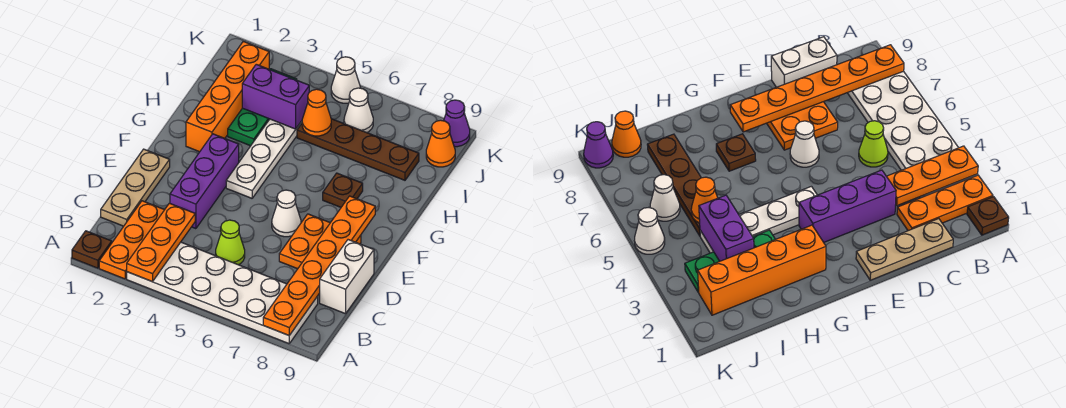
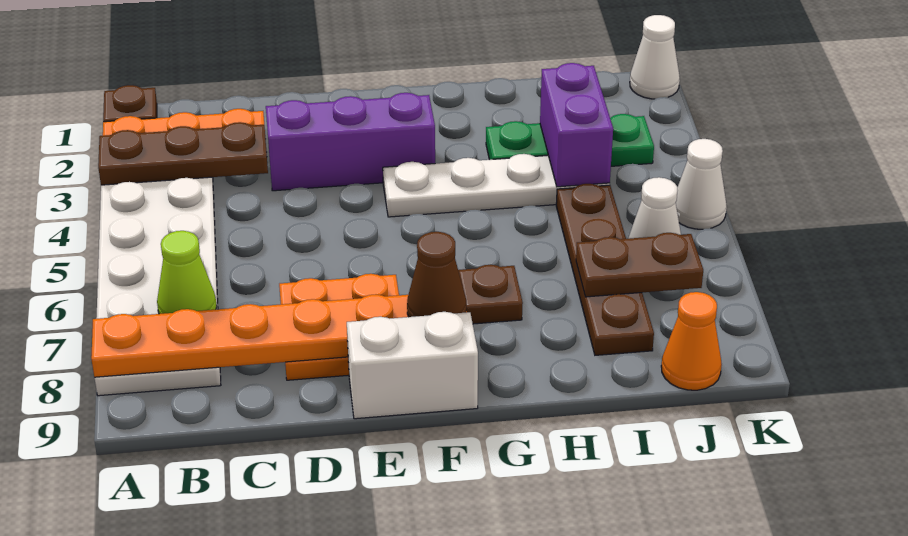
orange plate A3:C3 level 2 -> brown plate A3:C3 level 2
tan plate C1:E1 level 1 -> none
lime cone C5 level 1 -> lime cone B7 level 2
white brick C9:D9 level 1 -> white brick E9:F9 level 1
white cone E6 level 1 -> white cone K1 level 1
none -> brown cone F8 level 3
orange brick G2:J2 level 1 -> none
orange cone I5 level 2 -> none
none -> brown plate I7:J7 level 2
purple cone K9 level 1 -> none

